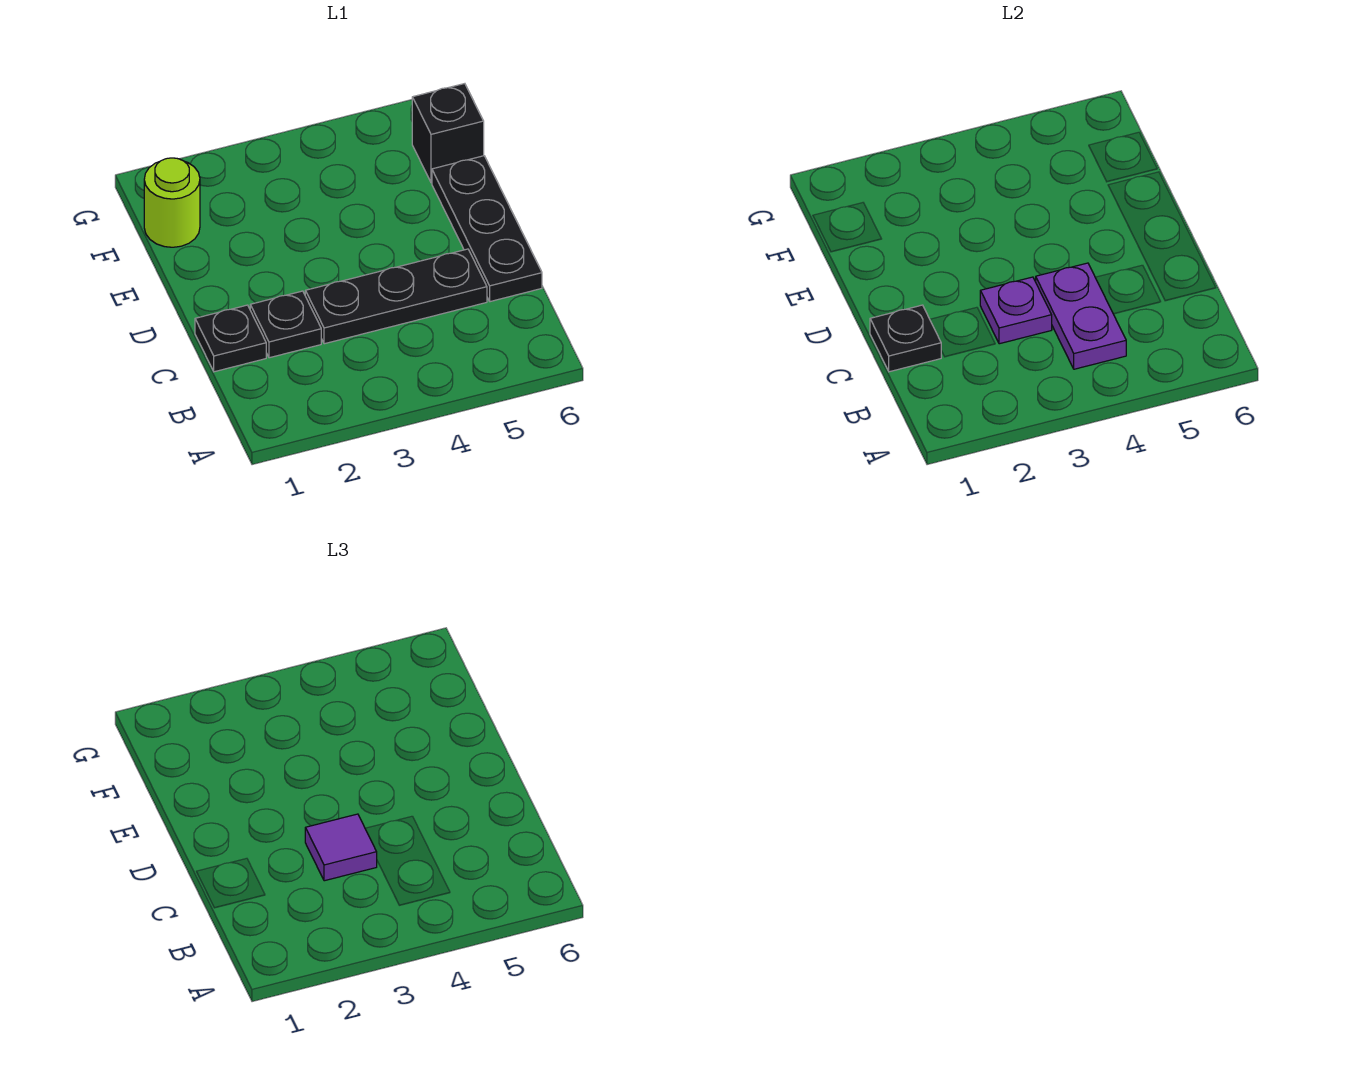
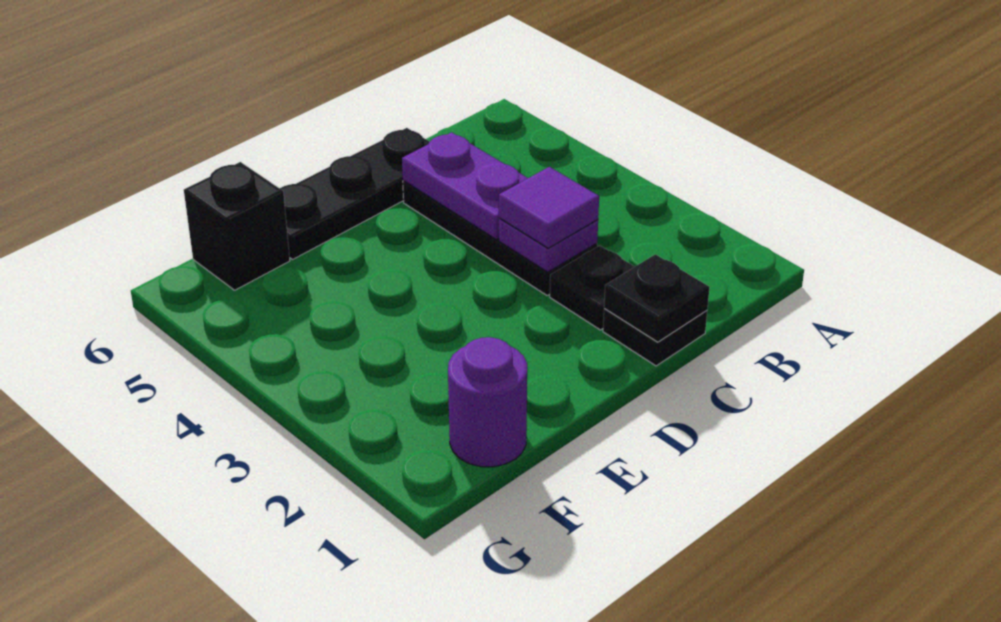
purple plate B4:C4 level 2 -> purple plate C4:C5 level 2
lime round brick F1 level 1 -> purple round brick F1 level 1

